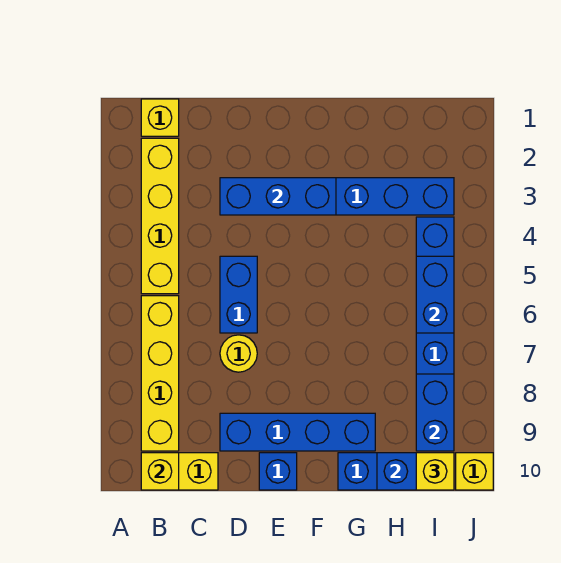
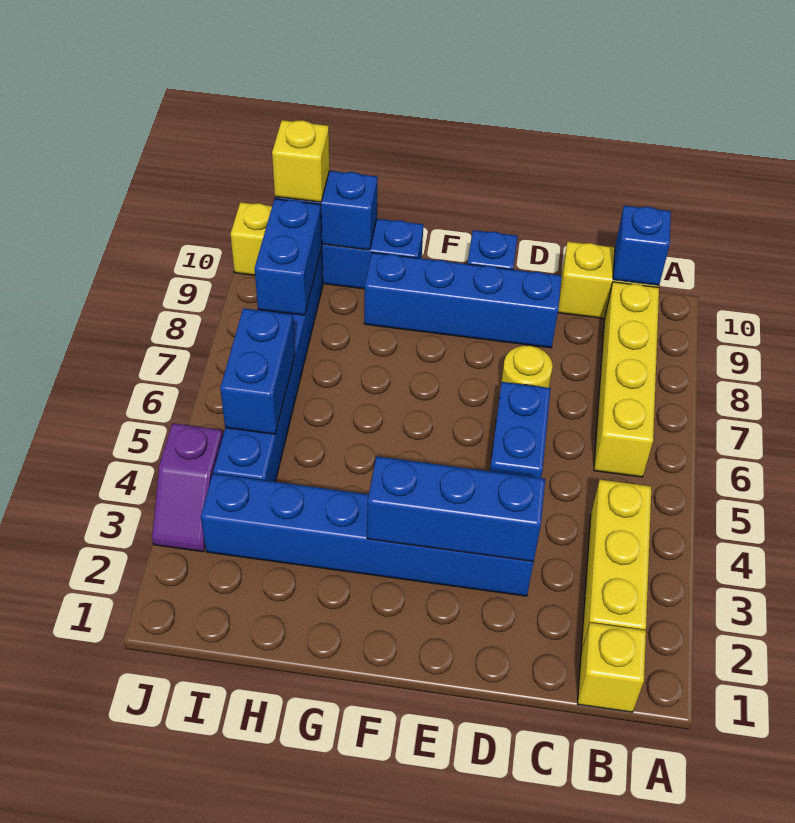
yellow brick B2:B5 level 1 -> yellow brick B2:B4 level 1
yellow brick B10 level 2 -> blue brick B10 level 2
none -> purple slope J3:J4 level 1 top 4

